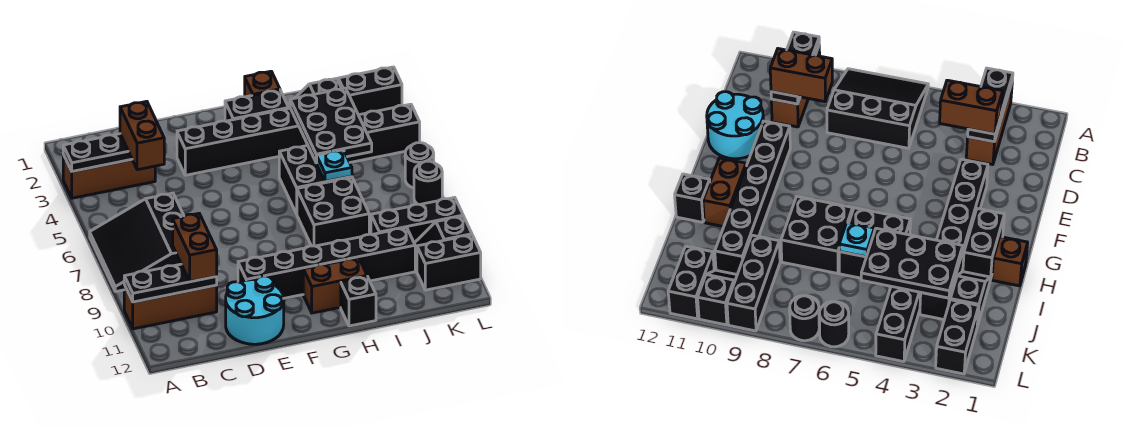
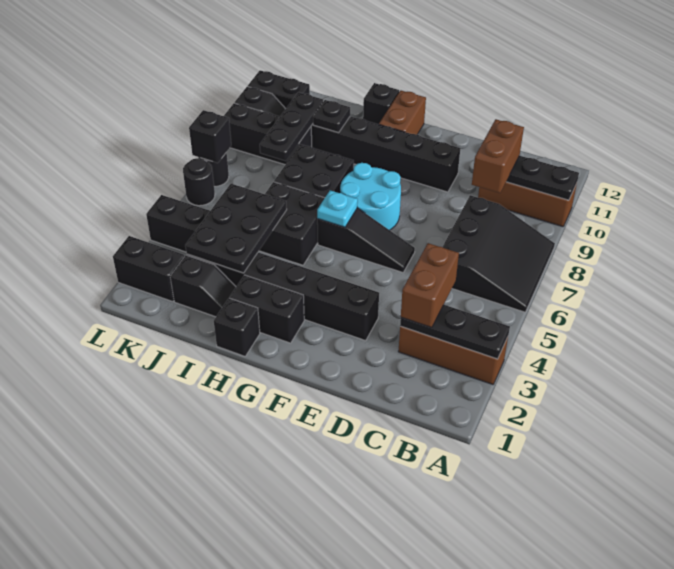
cyan round brick D11:E12 level 1 -> cyan round brick F7:G8 level 1
none -> black slope E6:G6 level 1 top G
brown brick G11:H11 level 1 -> brown brick G11:G12 level 1
brown brick H1 level 1 -> black brick H1 level 1
cyan plate I6 level 2 -> cyan plate G6 level 2
none -> black plate I10 level 2
none -> black plate J8:J10 level 2
none -> black brick L7 level 2

